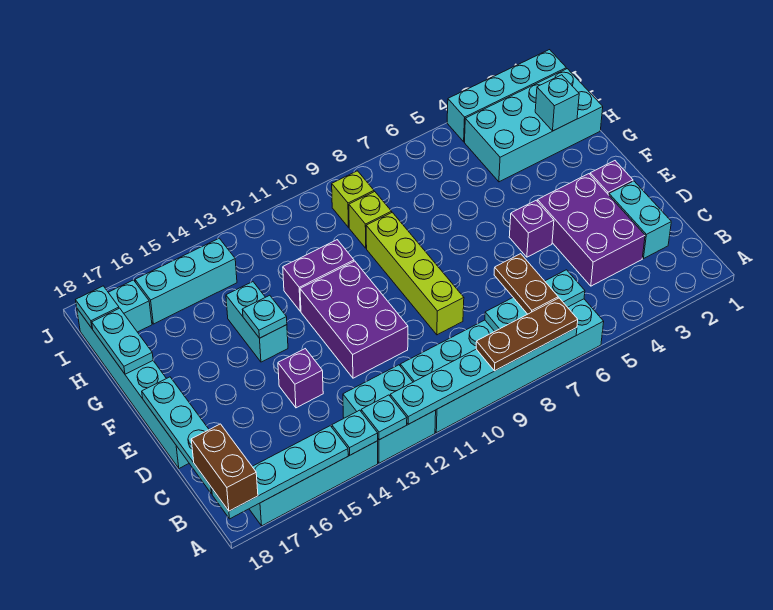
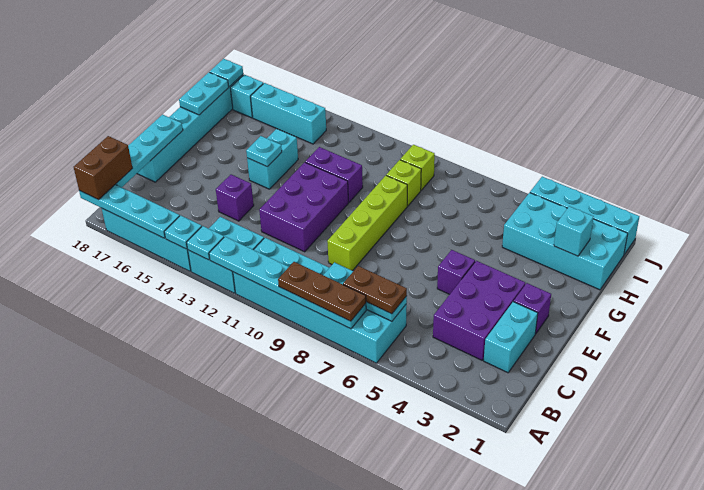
brown plate B7:C7 level 3 -> brown plate B6:B7 level 3

